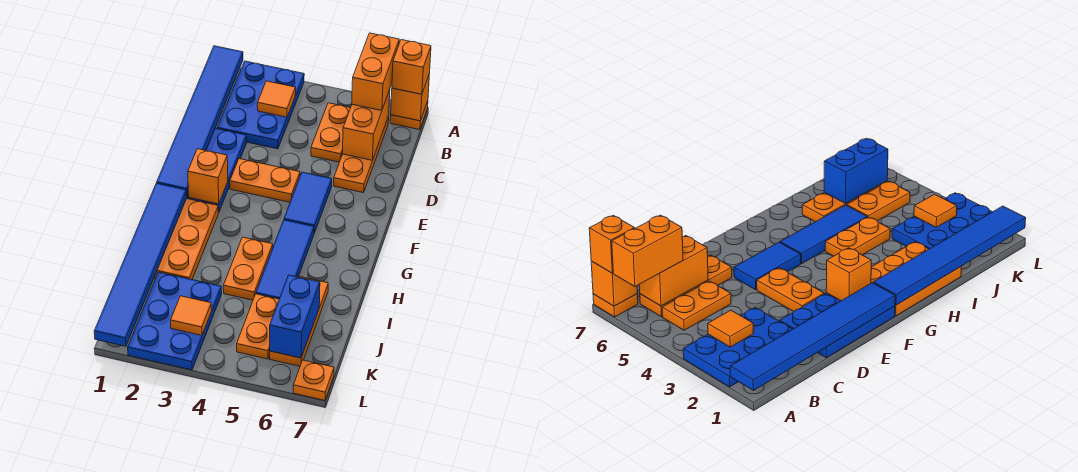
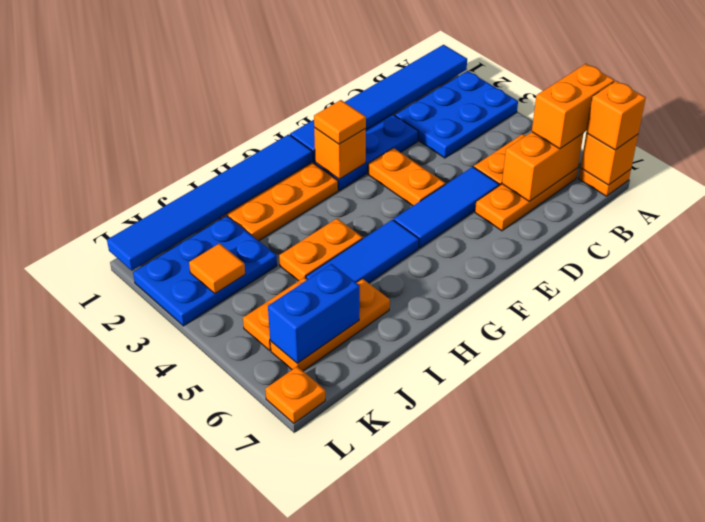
orange tile B3 level 2 -> orange tile F2 level 3
blue tile E5:F5 level 1 -> blue tile D5:F5 level 1

